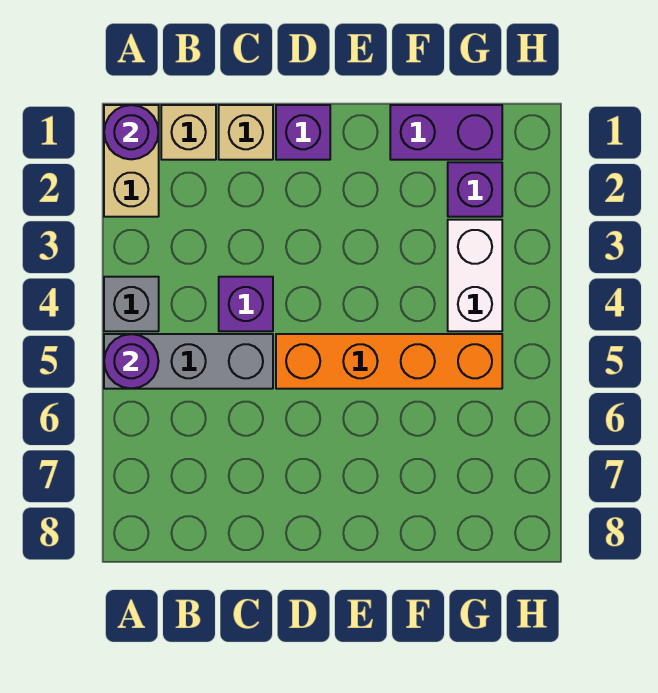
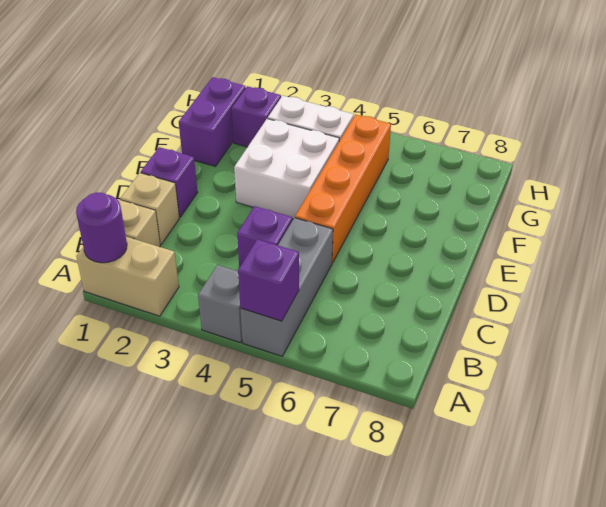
purple round brick A5 level 2 -> purple brick A5 level 2
none -> white brick E3:F4 level 1

